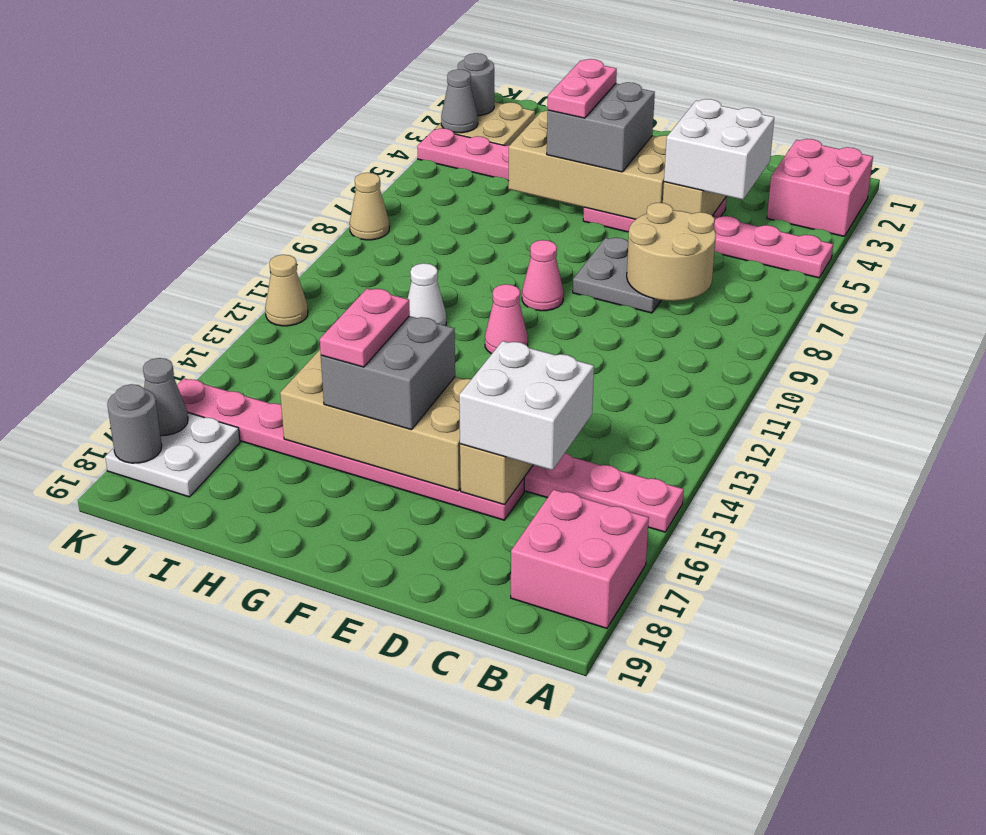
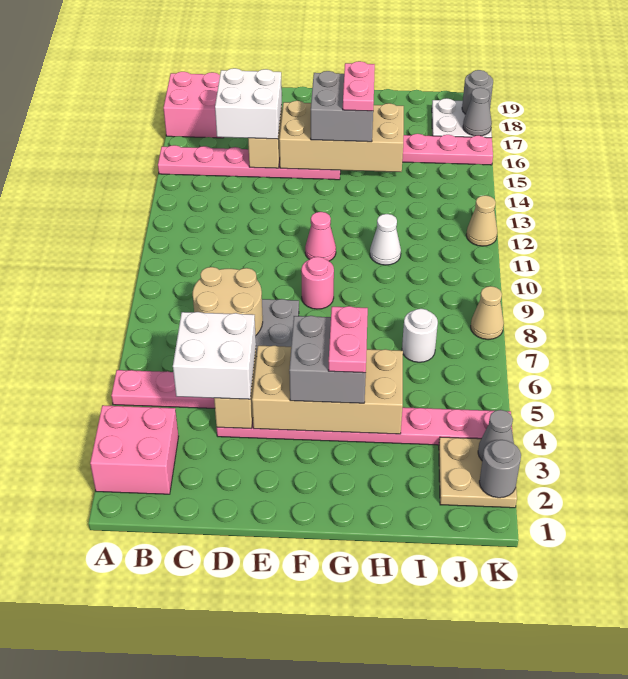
pink cone F9 level 1 -> pink round brick F9 level 1
none -> white round brick I7 level 1

